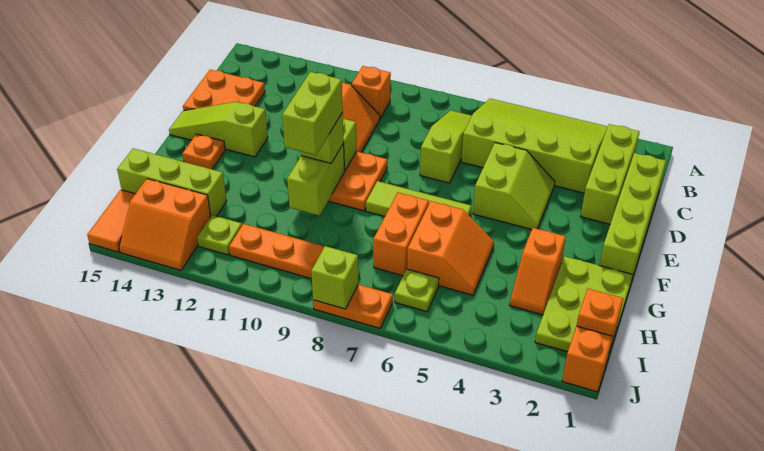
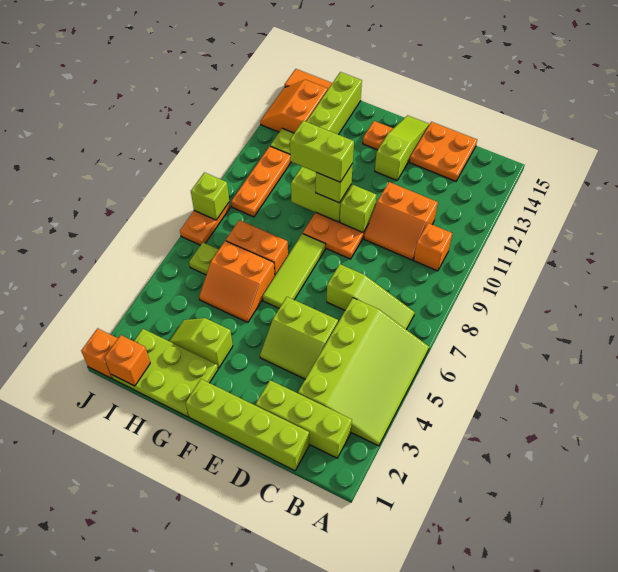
orange slope G3:H3 level 1 top G -> lime slope G3:H3 level 1 top G

